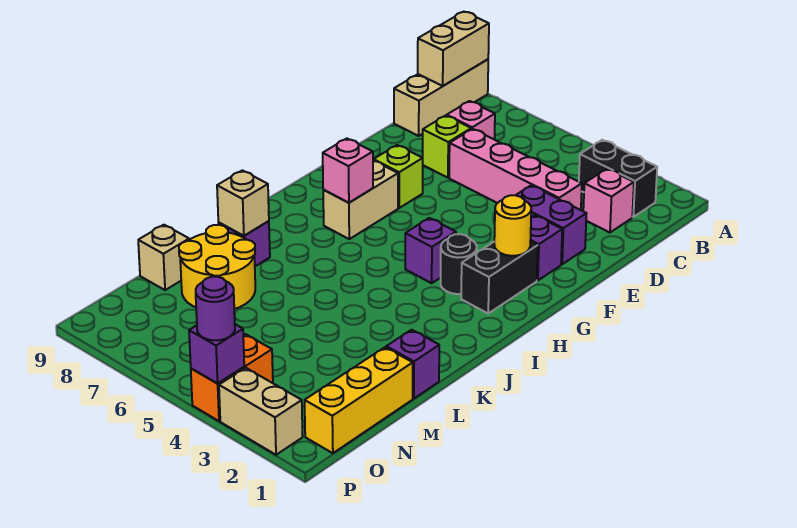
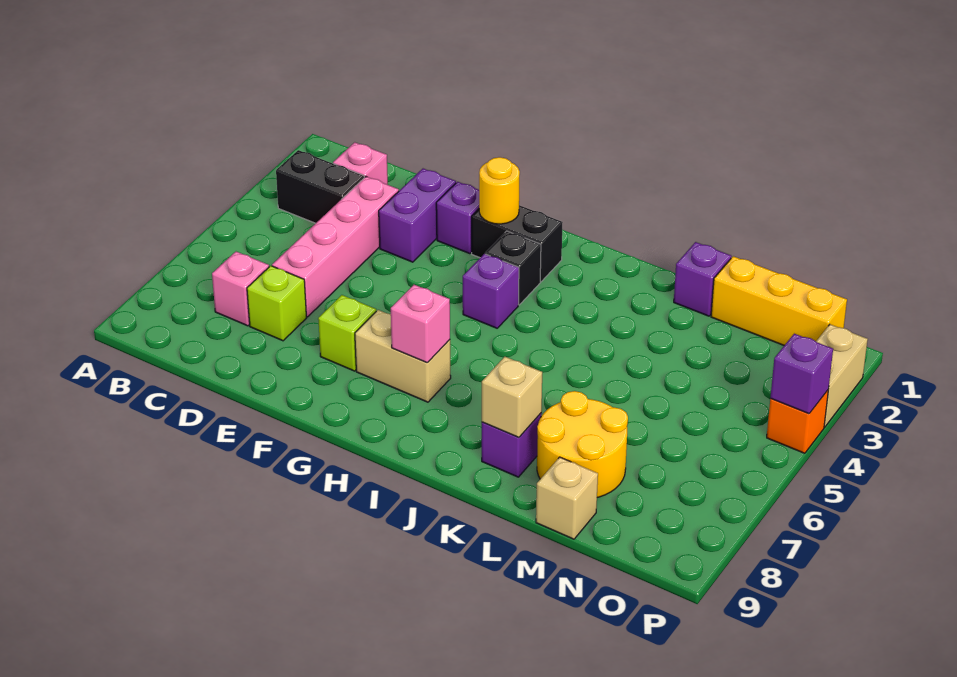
tan brick A9:C9 level 1 -> none
tan brick A9:B9 level 2 -> none
black brick B2:B3 level 1 -> black brick B3:C3 level 1
black round brick H3 level 1 -> black brick H3 level 1
orange brick O4:P4 level 1 -> orange brick P4 level 1
purple round brick P4 level 3 -> none

